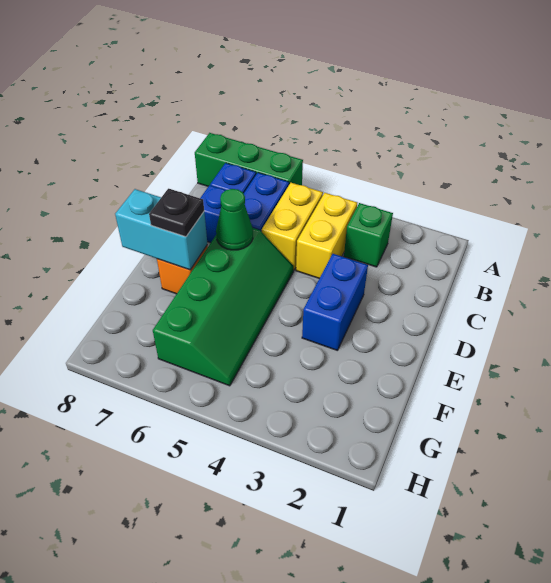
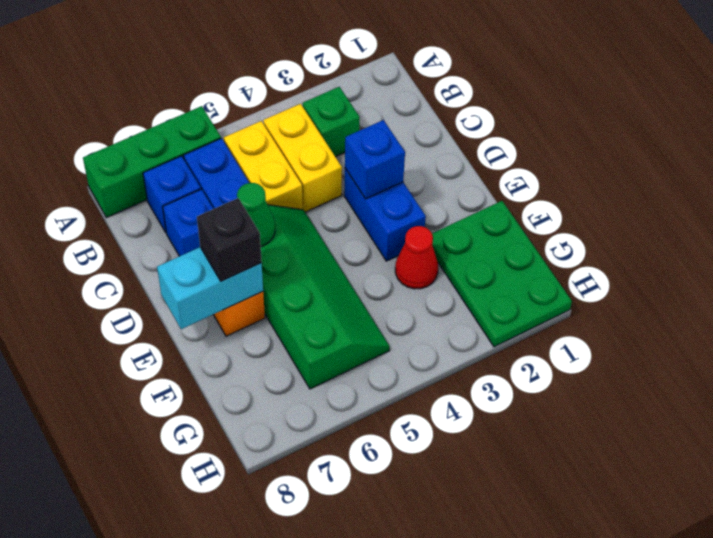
none -> blue brick D3 level 2
black plate E7 level 3 -> black brick E7 level 3
none -> green plate F1:H2 level 1
none -> red cone F3 level 1

